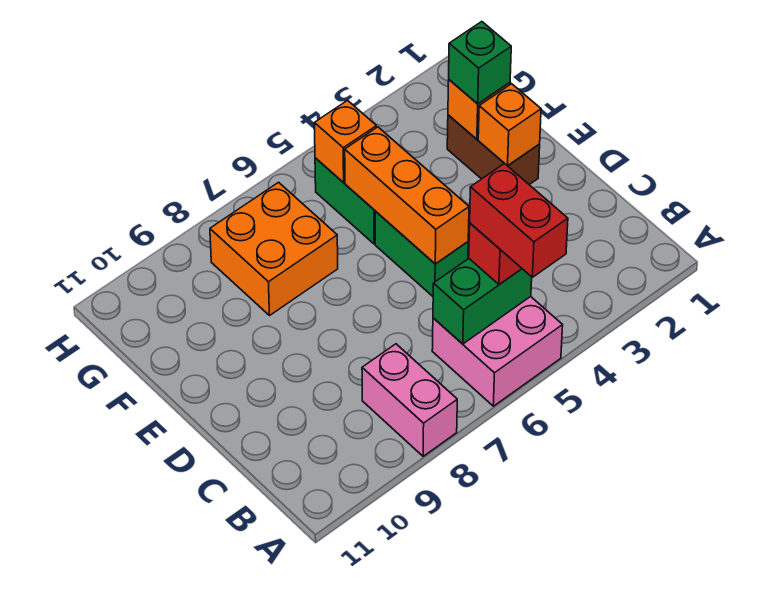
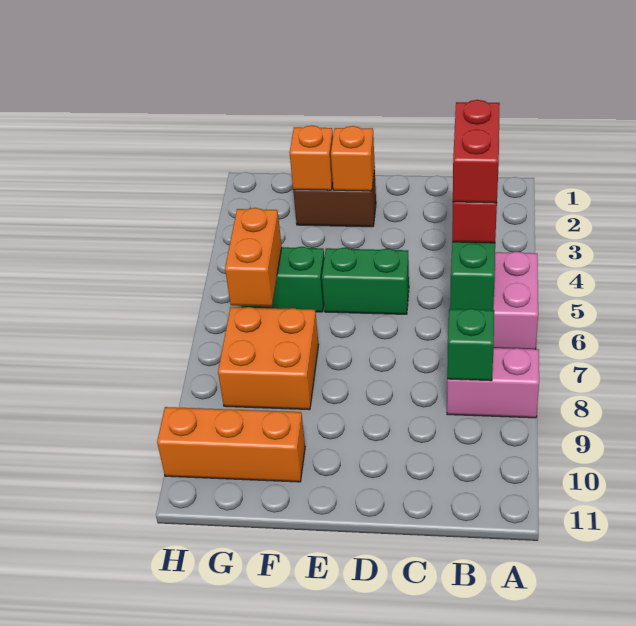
red brick A5:B5 level 4 -> red brick B4:B5 level 4
orange brick D5:F5 level 2 -> orange brick F10:H10 level 1
green brick F2 level 3 -> green brick B8 level 2
orange brick G5 level 2 -> orange brick G5:G6 level 2

